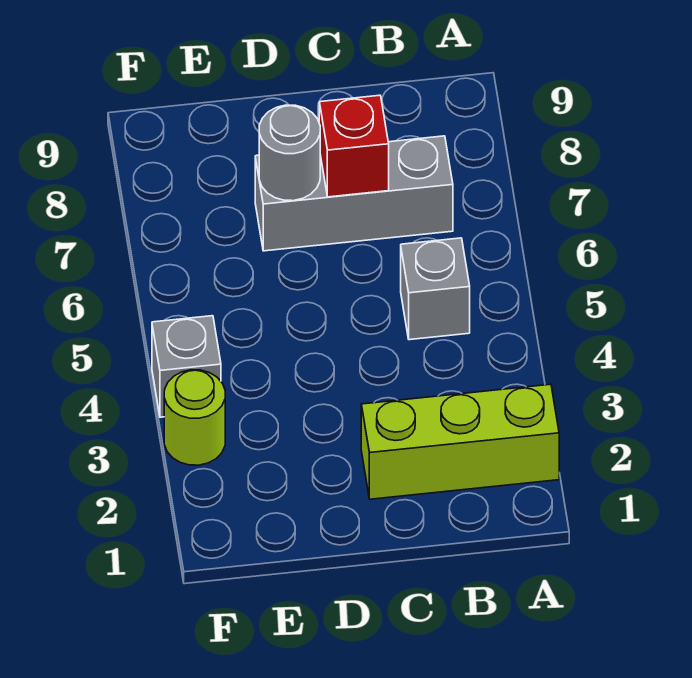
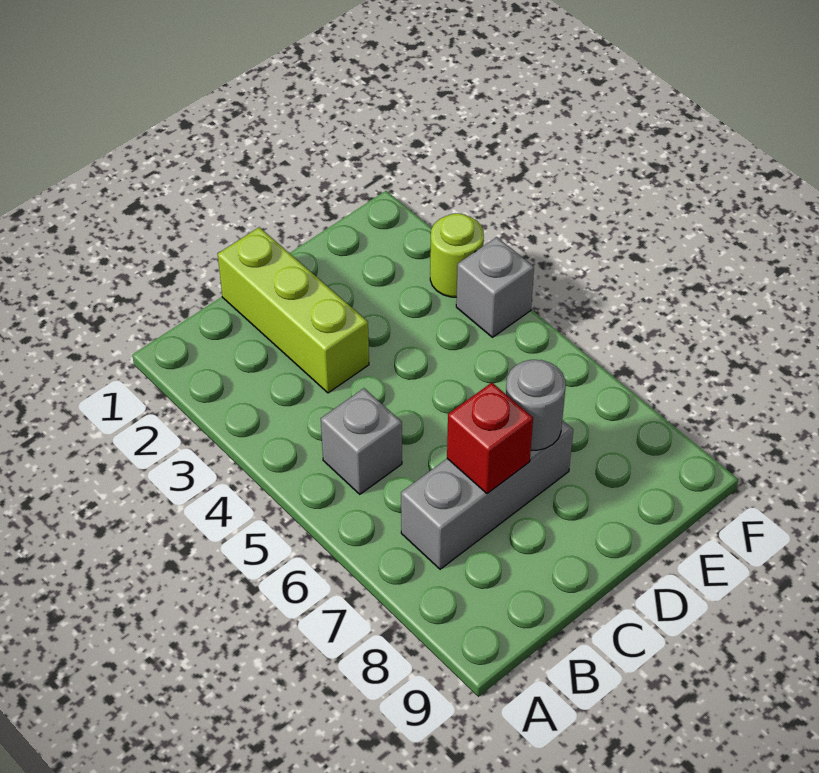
lime brick A2:C2 level 1 -> lime brick C1:C3 level 1

